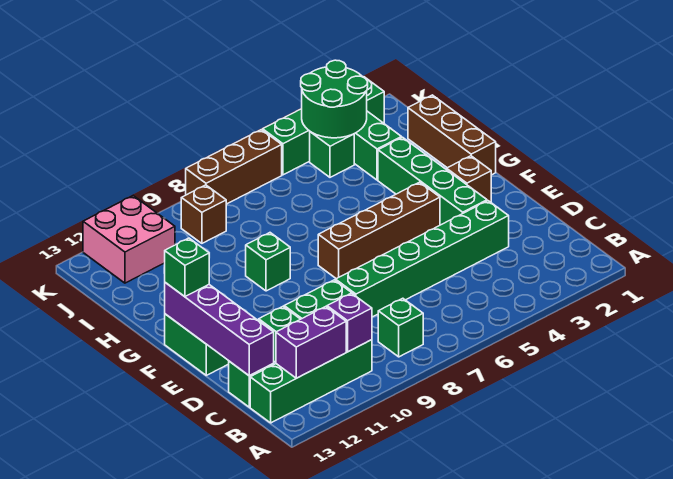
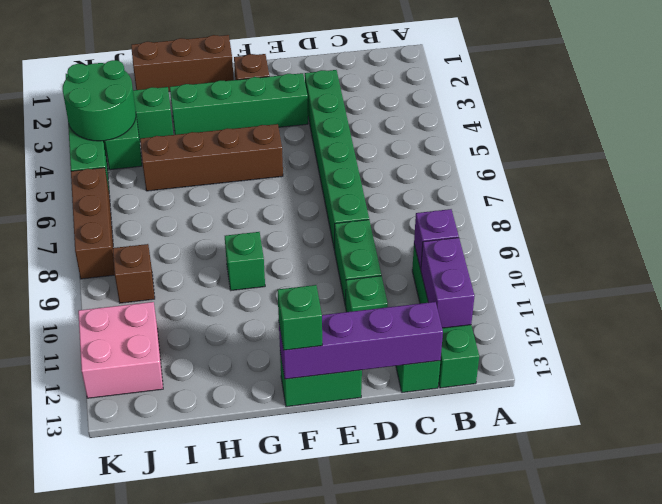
green brick B8 level 1 -> none
brown brick F4:F7 level 1 -> brown brick F5:I5 level 1

